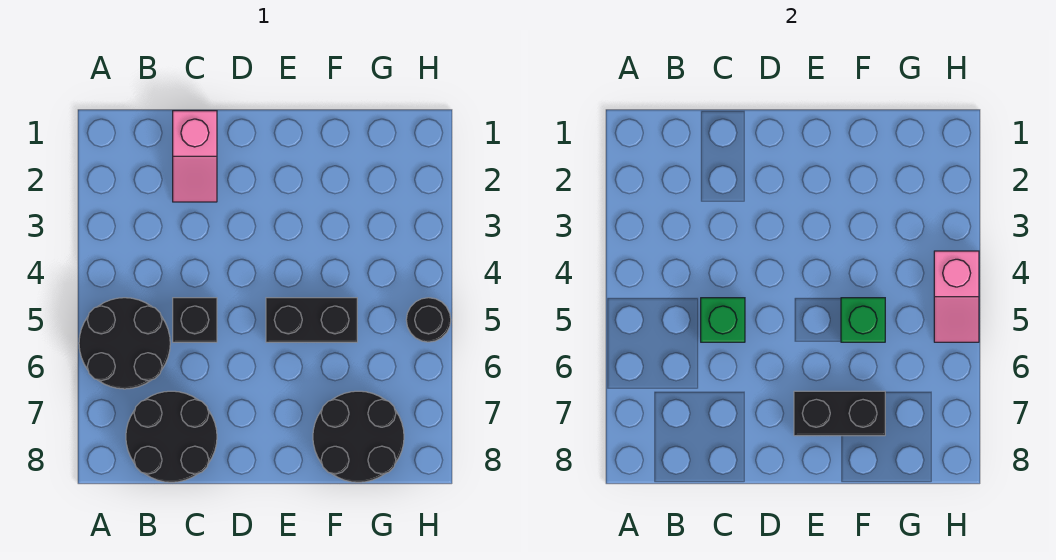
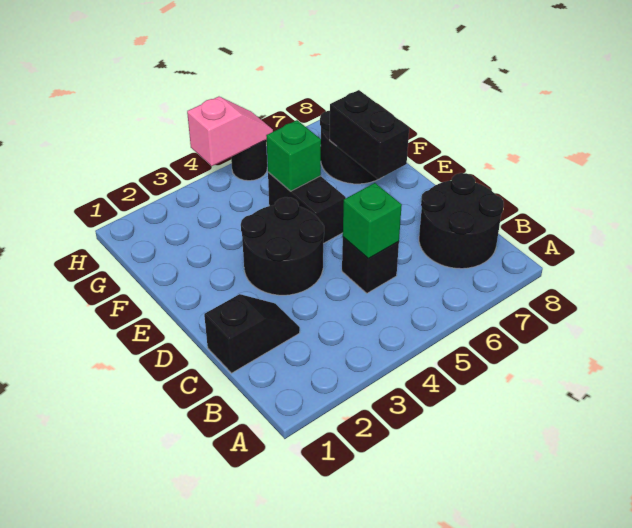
black round brick A5:B6 level 1 -> black round brick D3:E4 level 1
pink slope C1:C2 level 1 top 1 -> black slope C1:C2 level 1 top 1

